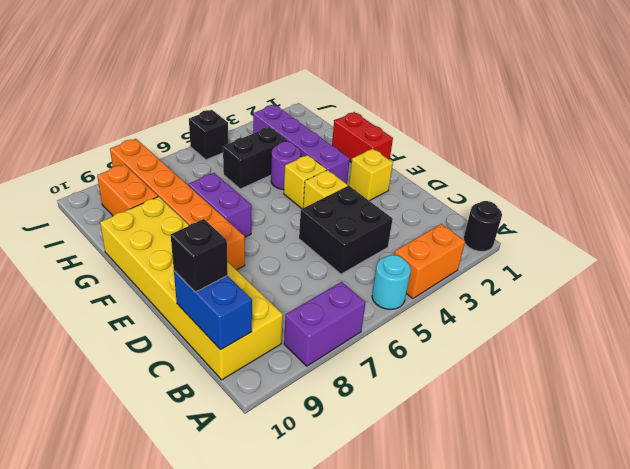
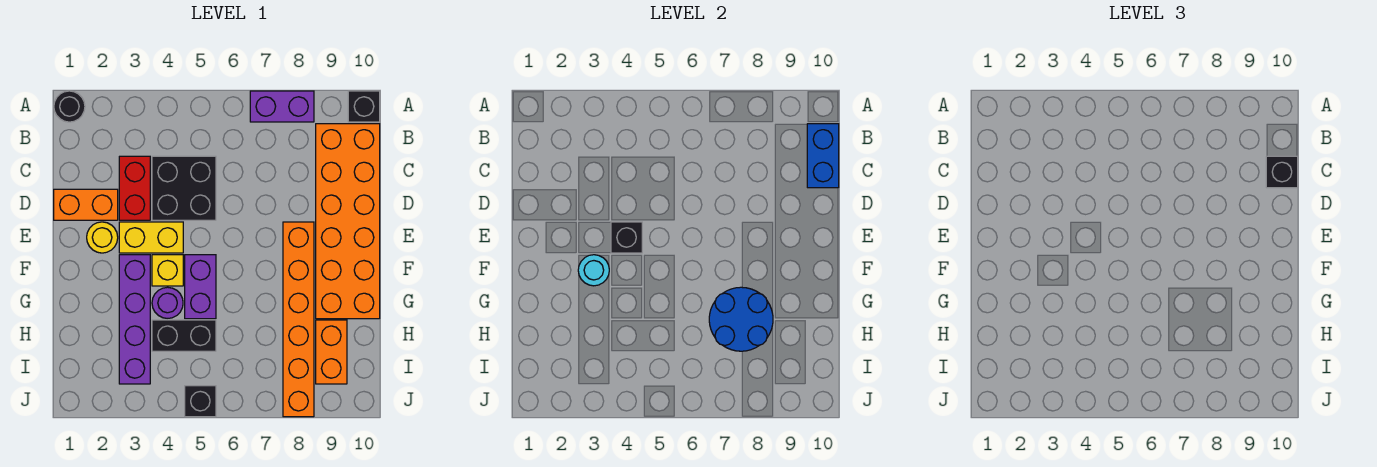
orange brick A3:A4 level 1 -> orange brick D1:D2 level 1
cyan round brick A5 level 1 -> cyan round brick F3 level 2
none -> black brick A10 level 1
yellow brick B9:G10 level 1 -> orange brick B9:G10 level 1
yellow brick E2 level 1 -> yellow round brick E2 level 1
yellow brick E4 level 1 -> yellow brick E3:E4 level 1
none -> black brick E4 level 2
red brick F1:G1 level 1 -> red brick C3:D3 level 1
purple brick F7:G7 level 1 -> purple brick F5:G5 level 1
none -> blue round brick G7:H8 level 2

